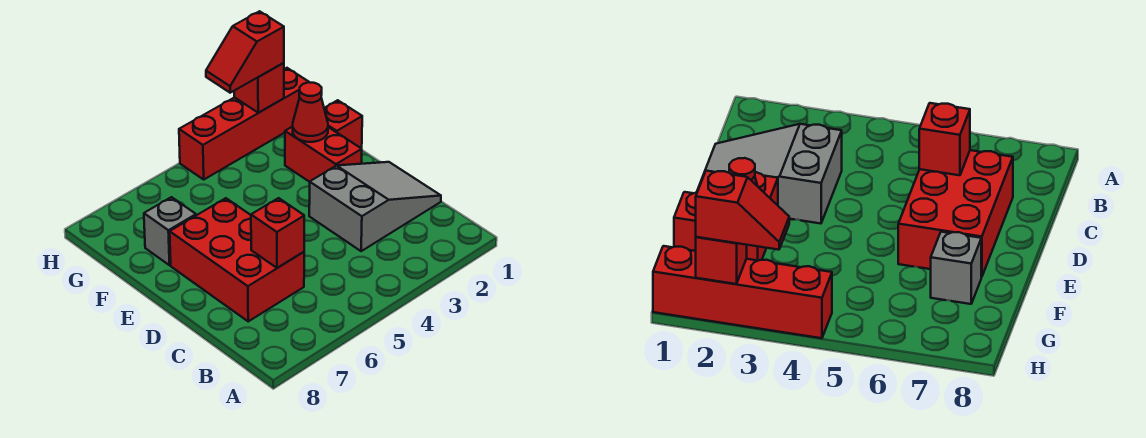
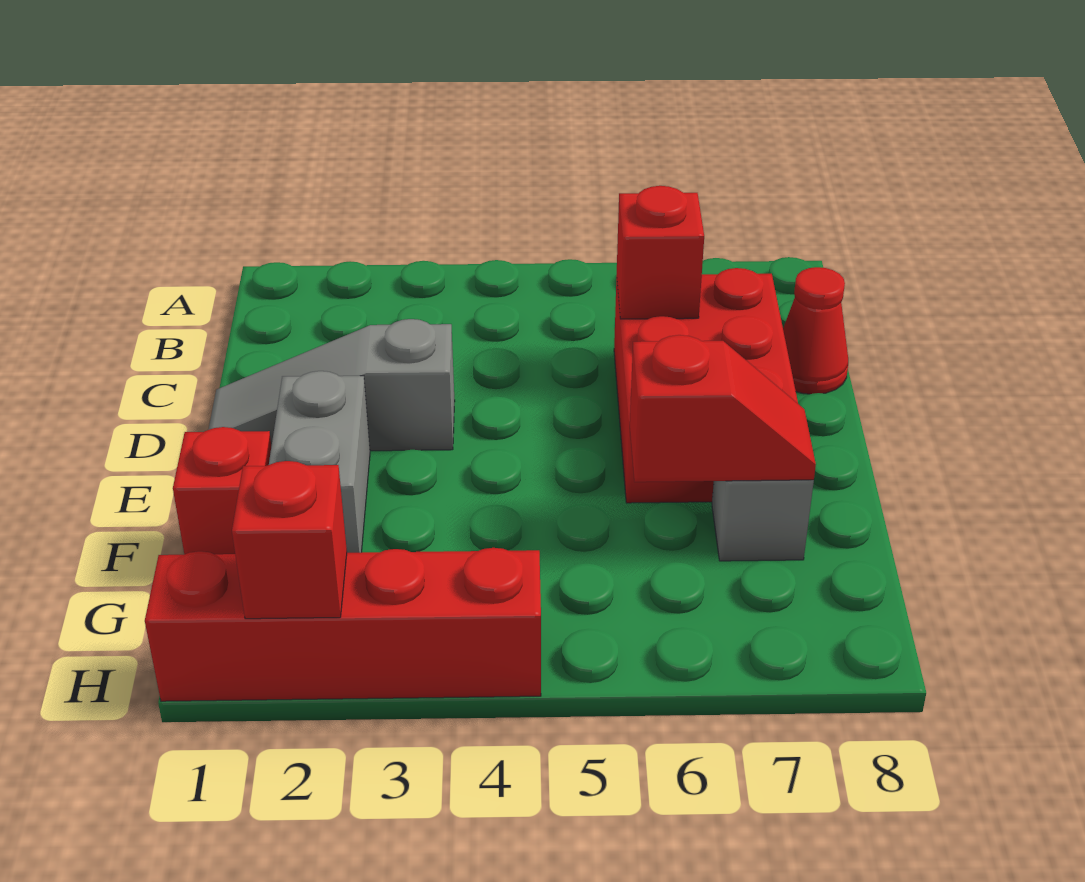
grey slope C1:D3 level 1 top 3 -> grey slope D1:D3 level 1 top 3
red brick E2:F2 level 1 -> grey brick E2:F2 level 1
red cone F2 level 2 -> red cone C8 level 1
red slope H2:H3 level 3 top 2 -> red slope F6:F7 level 2 top 6

